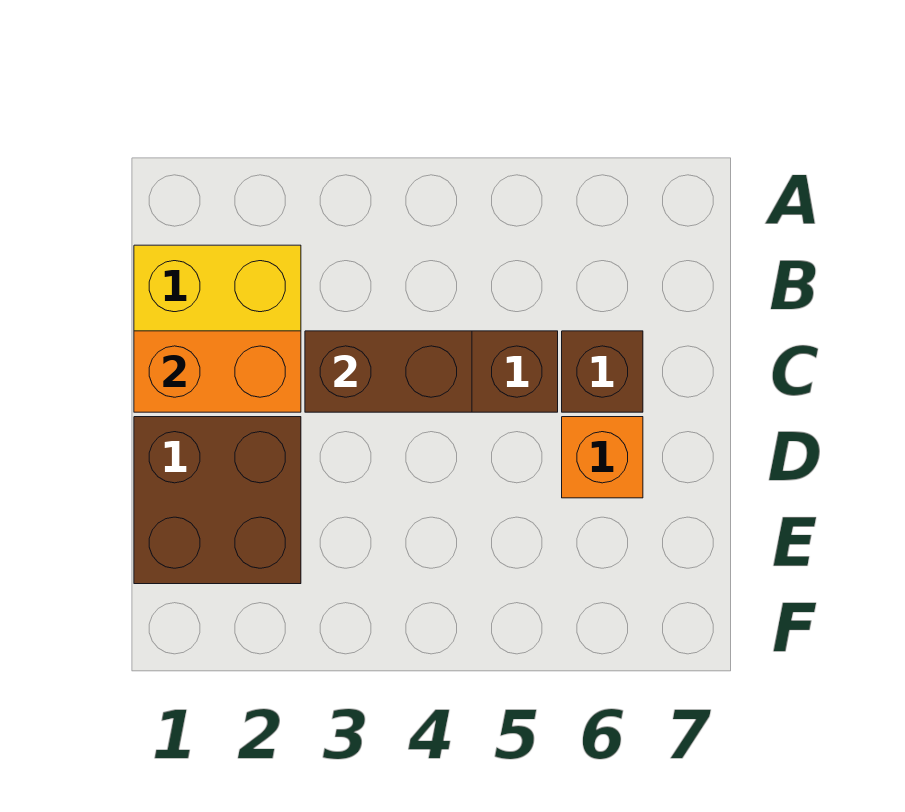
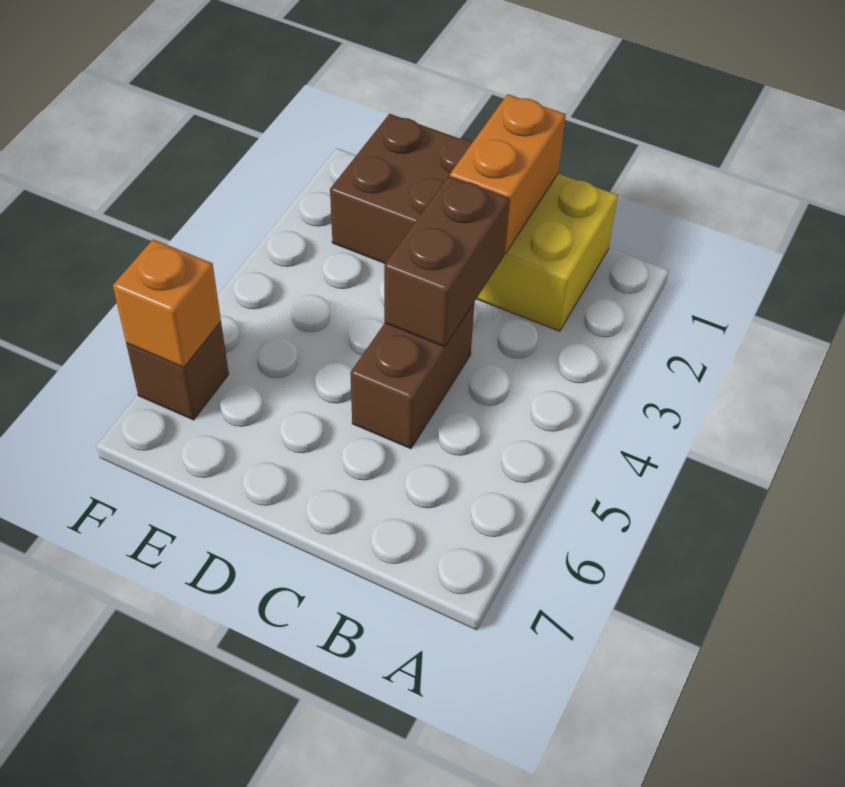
brown brick C6 level 1 -> brown brick F6 level 1
orange brick D6 level 1 -> orange brick F6 level 2

